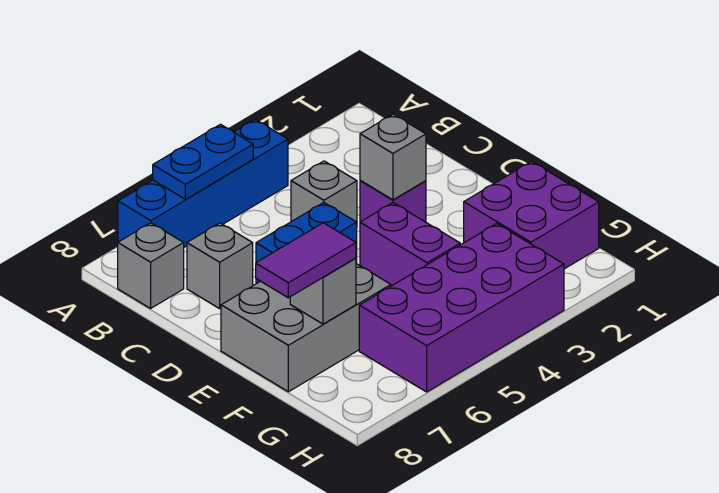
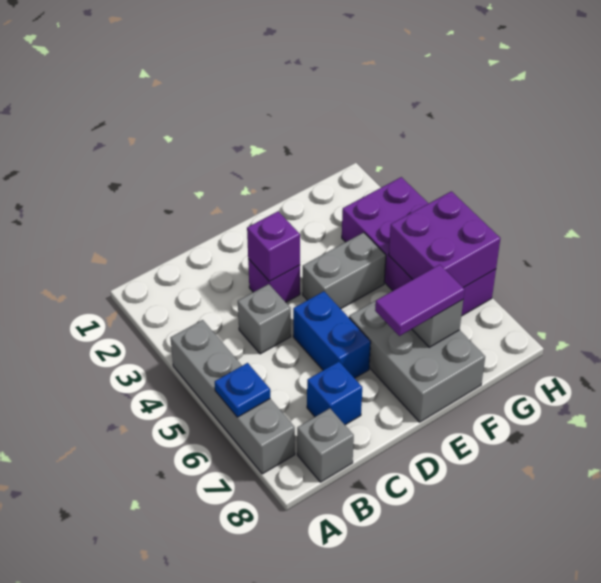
blue brick A4:A7 level 1 -> grey brick A4:A7 level 1
blue plate A5:A6 level 2 -> blue plate A6 level 2
grey brick C7 level 1 -> blue brick C7 level 1
grey brick D3 level 2 -> purple brick D3 level 2
purple brick E4:F4 level 1 -> grey brick E4:F4 level 1
purple brick F1:G2 level 1 -> purple brick G5:H6 level 2
purple tile F7:F8 level 3 -> purple tile E7:F7 level 3

